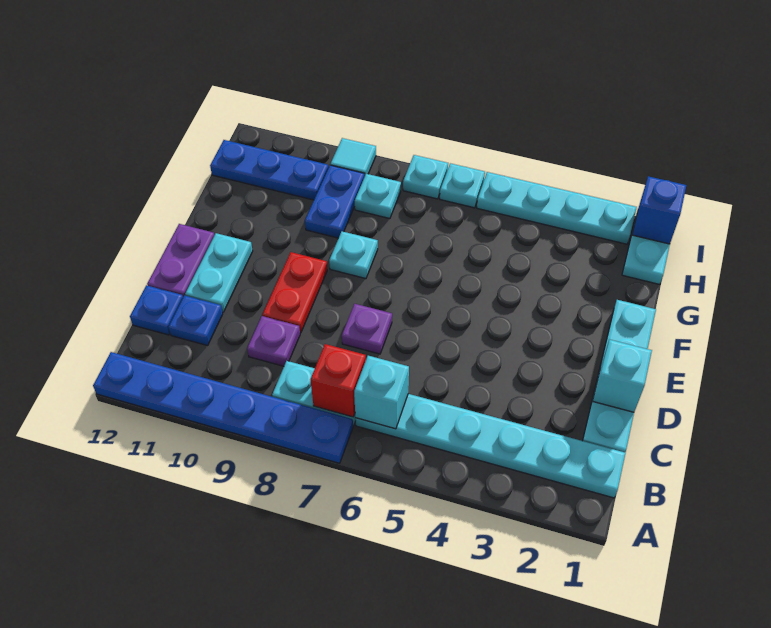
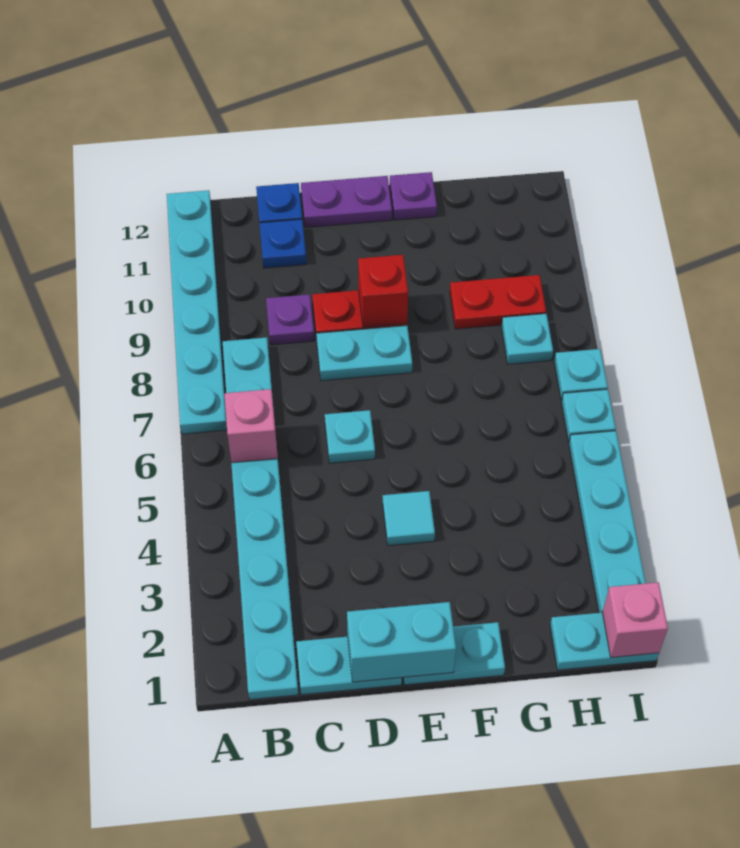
blue plate A7:A12 level 1 -> cyan plate A7:A12 level 1
cyan brick B6 level 2 -> pink brick B6 level 2
red brick B7 level 2 -> red brick E9 level 2
cyan brick D1 level 2 -> cyan brick D1:E1 level 2
purple plate D7 level 1 -> purple plate F12 level 1
cyan plate D11:E11 level 1 -> cyan plate D8:E8 level 1
cyan plate F8 level 1 -> cyan plate D6 level 1
blue plate G9:H9 level 1 -> red plate G9:H9 level 1
blue plate H10:H12 level 1 -> none
blue brick I1 level 2 -> pink brick I1 level 2
cyan tile I9 level 1 -> cyan tile E4 level 1

